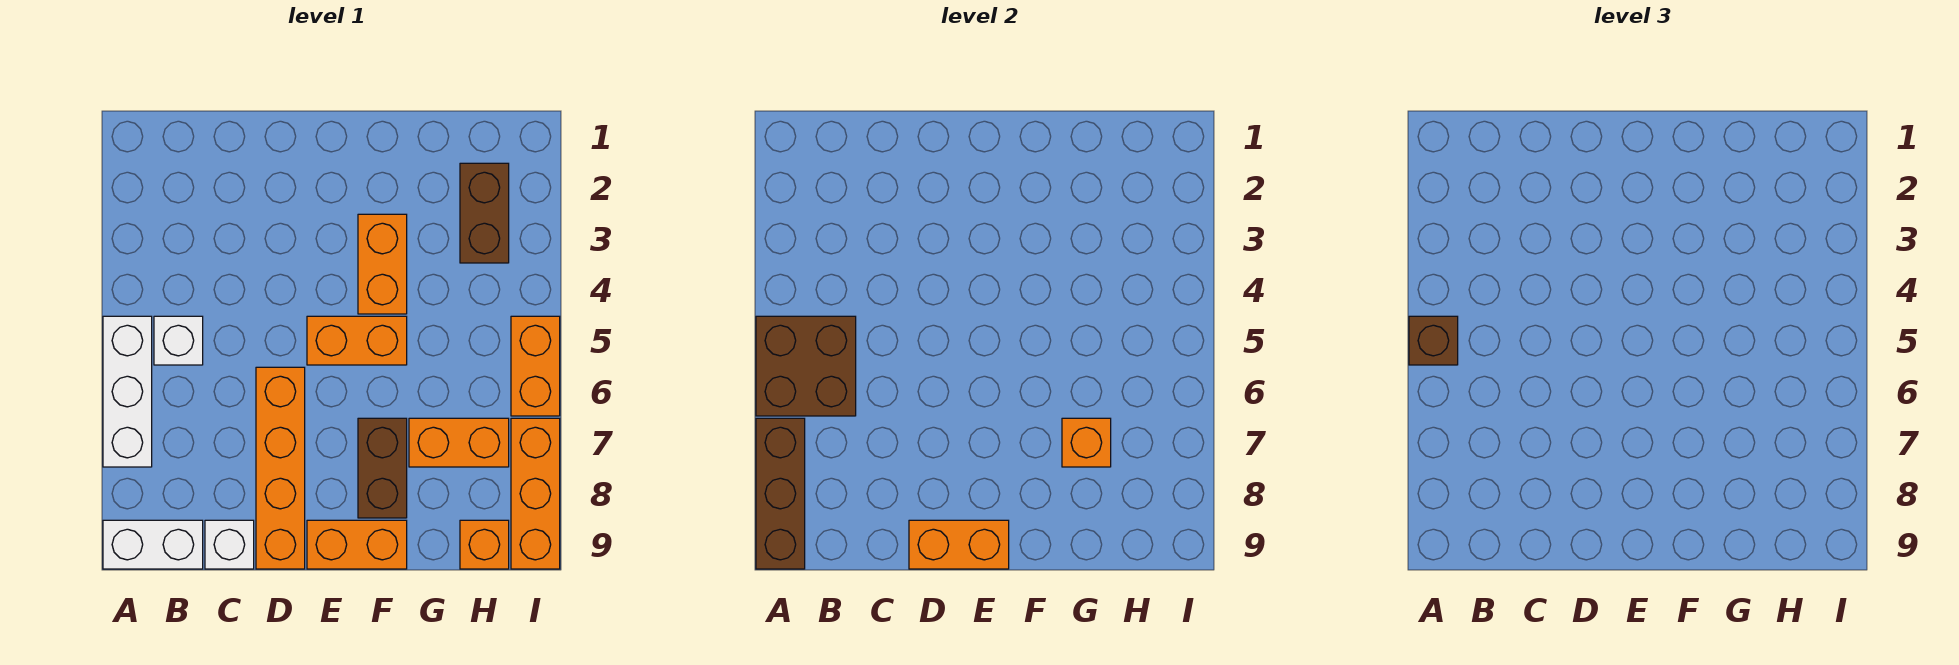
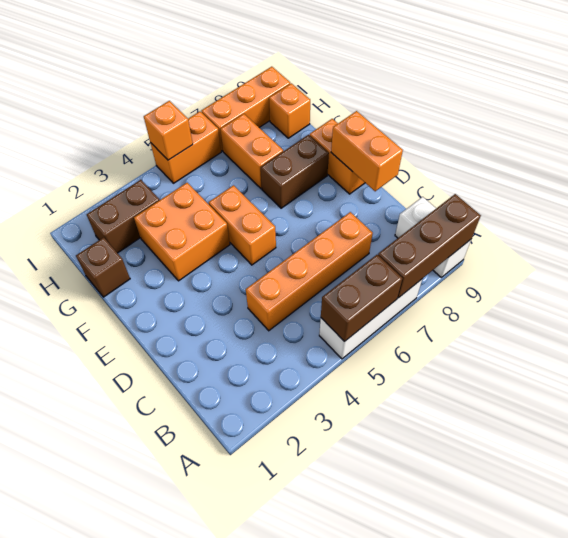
brown brick A5:B6 level 2 -> brown brick A5:A6 level 2
brown brick A5 level 3 -> brown brick G1 level 1
white brick B5 level 1 -> none
white brick C9 level 1 -> none
orange brick D6:D9 level 1 -> orange brick C4:C7 level 1
orange brick F3:F4 level 1 -> orange brick F3:G4 level 1
orange brick G7 level 2 -> orange brick I5 level 2

